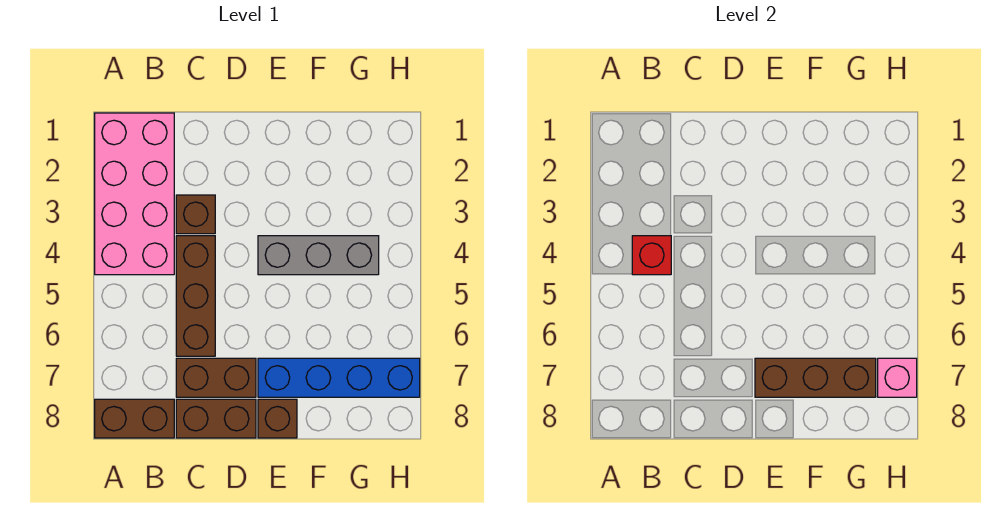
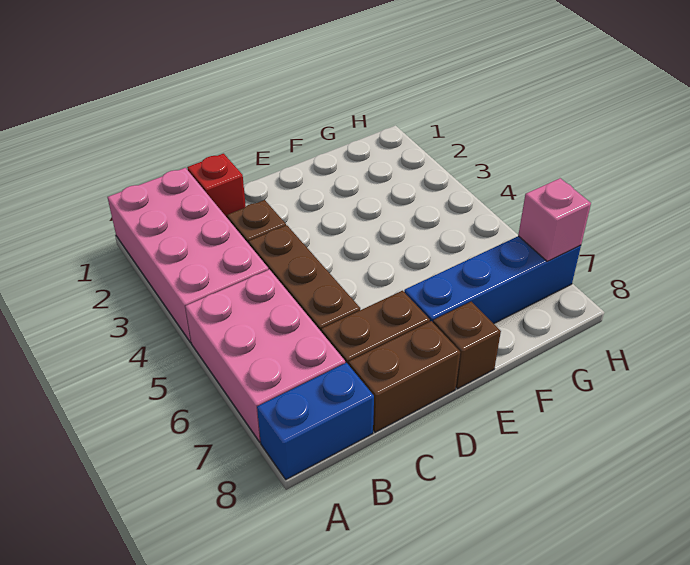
none -> pink brick A5:B7 level 1
brown brick A8:B8 level 1 -> blue brick A8:B8 level 1
red brick B4 level 2 -> red brick C1 level 1
grey brick E4:G4 level 1 -> none
brown brick E7:G7 level 2 -> none

